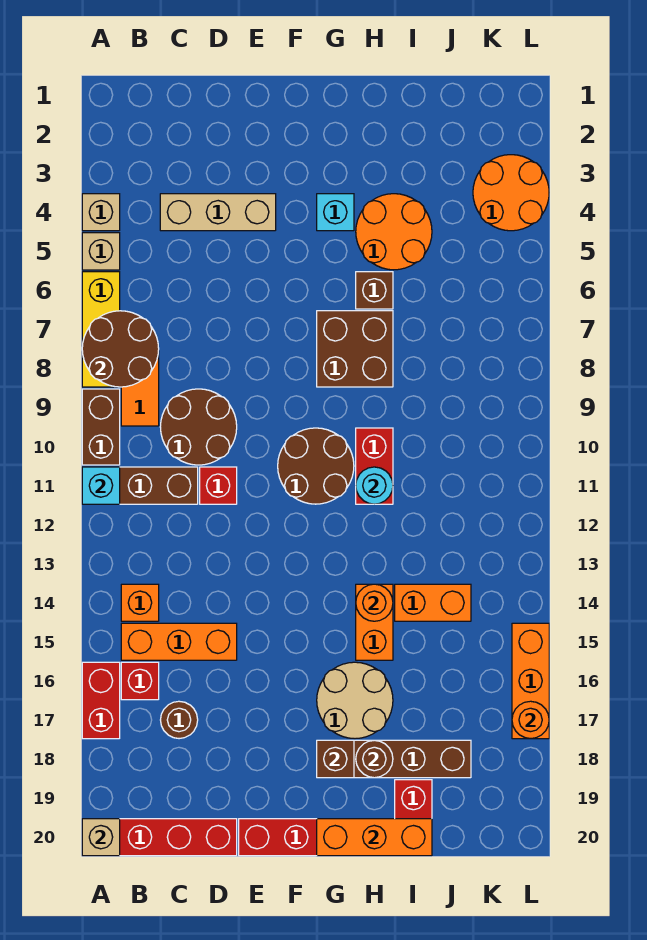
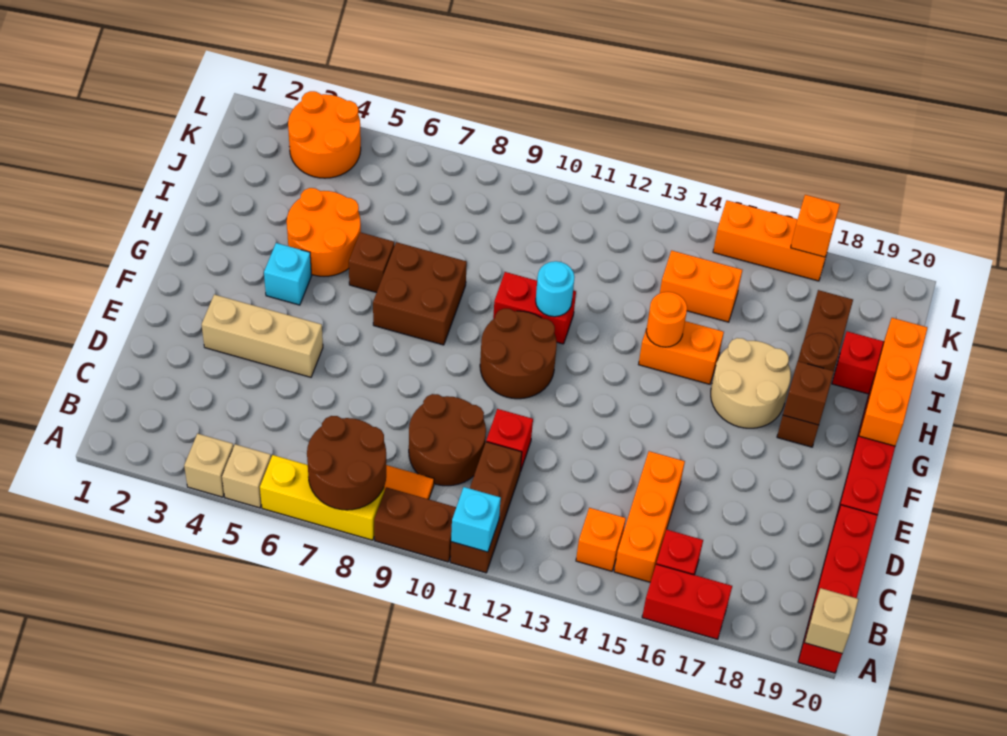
tan brick C4:E4 level 1 -> tan brick E3:E5 level 1
brown round brick C17 level 1 -> none
orange brick I14:J14 level 1 -> orange brick J14:J15 level 1
orange round brick L17 level 2 -> orange brick L17 level 2

